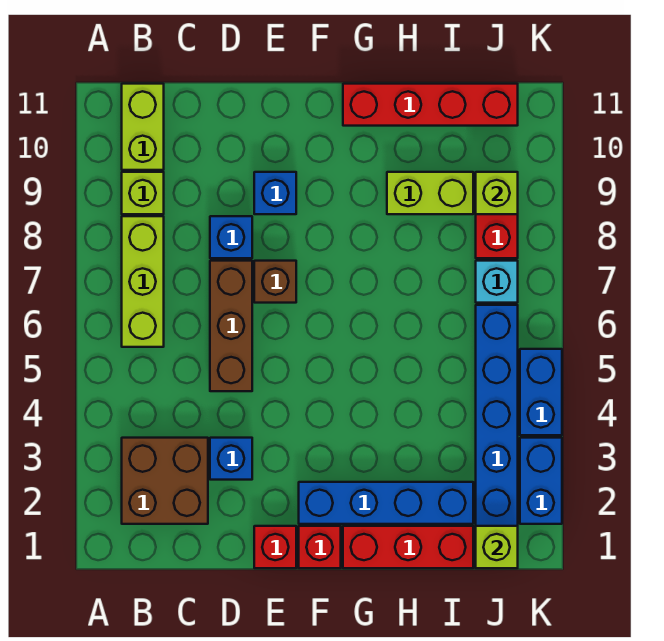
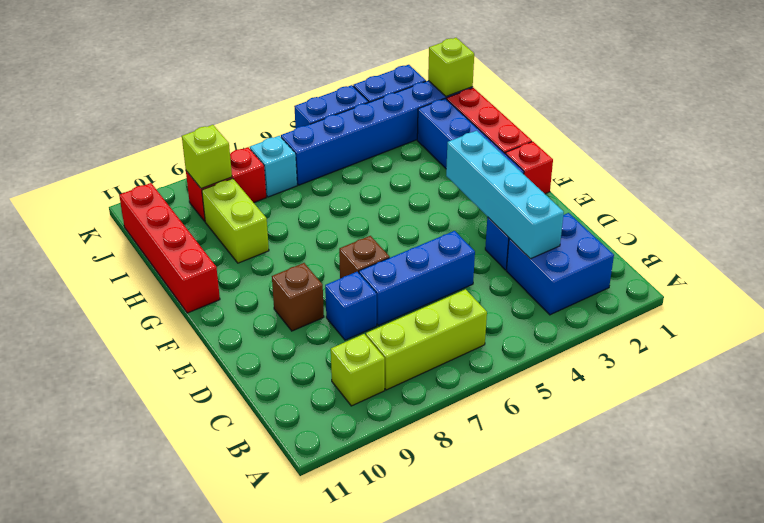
brown brick B2:C3 level 1 -> blue brick B2:C3 level 1
lime brick B10:B11 level 1 -> none
none -> cyan brick C3:F3 level 2
brown brick D5:D7 level 1 -> blue brick D5:D7 level 1
red brick E1 level 1 -> none
blue brick E9 level 1 -> brown brick E9 level 1

